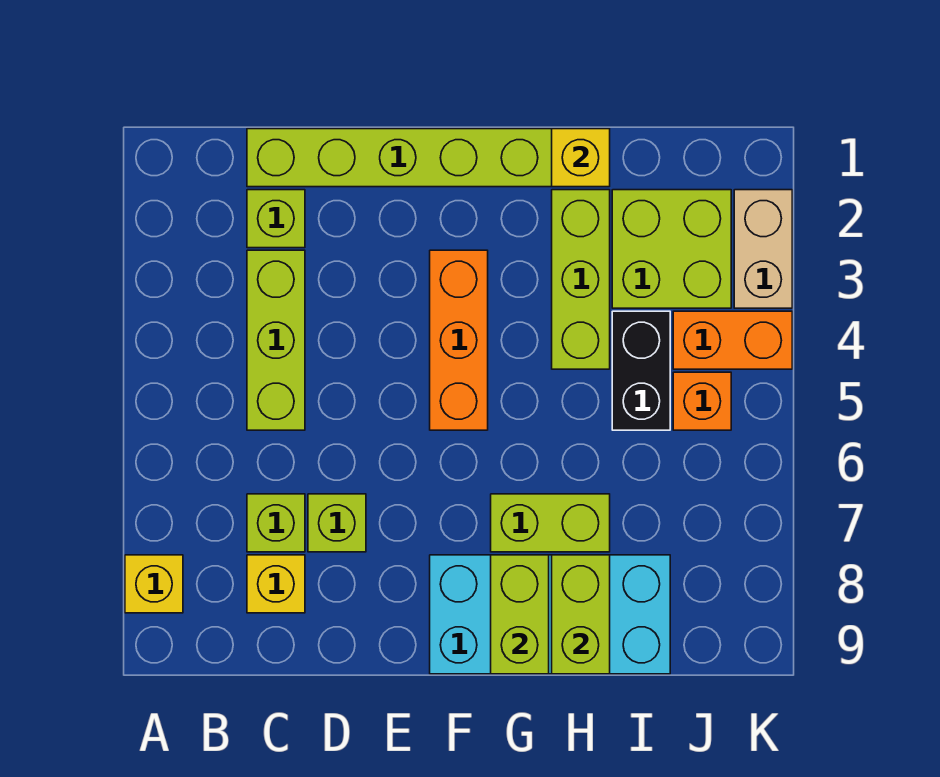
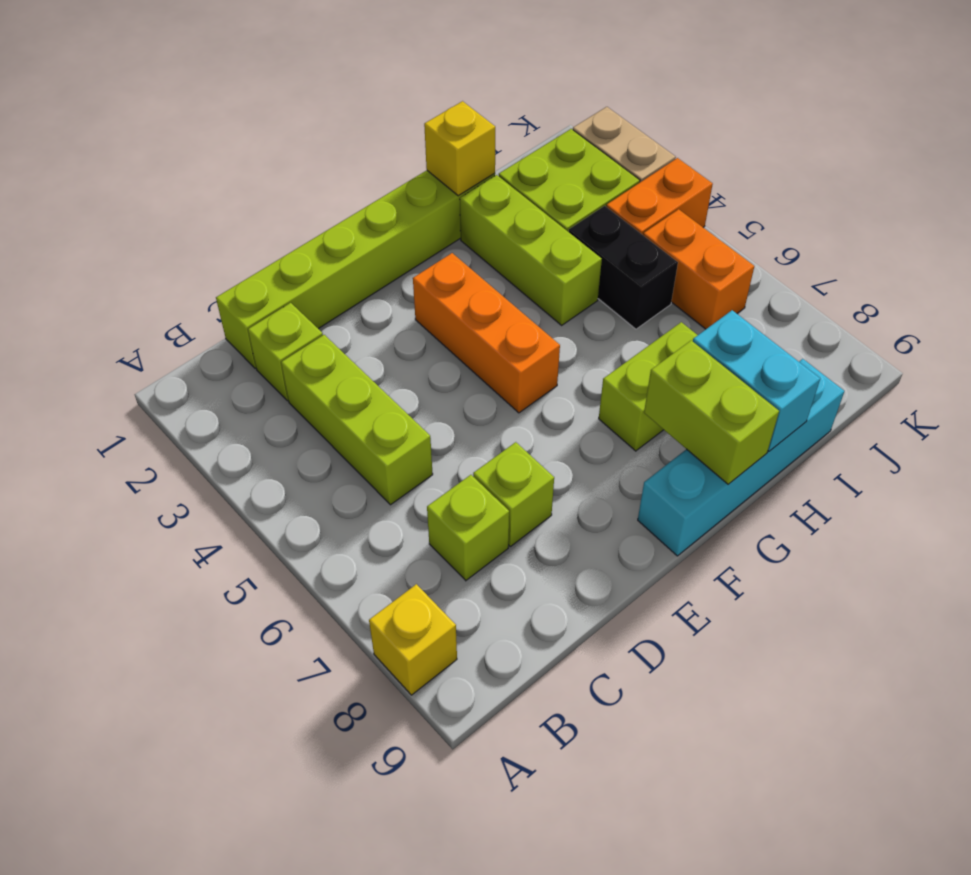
yellow brick C8 level 1 -> none
cyan brick F8:I9 level 1 -> cyan brick F9:I9 level 1
lime brick H8:H9 level 2 -> cyan brick H8:H9 level 2
orange brick J5 level 1 -> orange brick J5:J6 level 1

